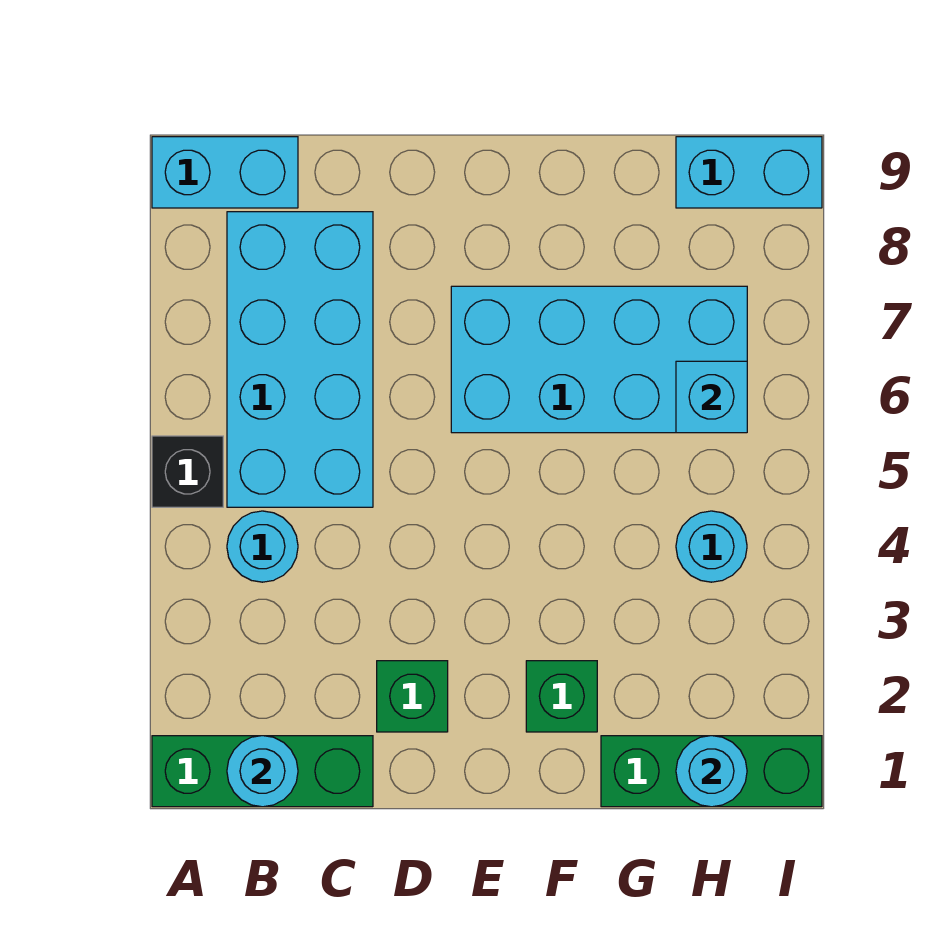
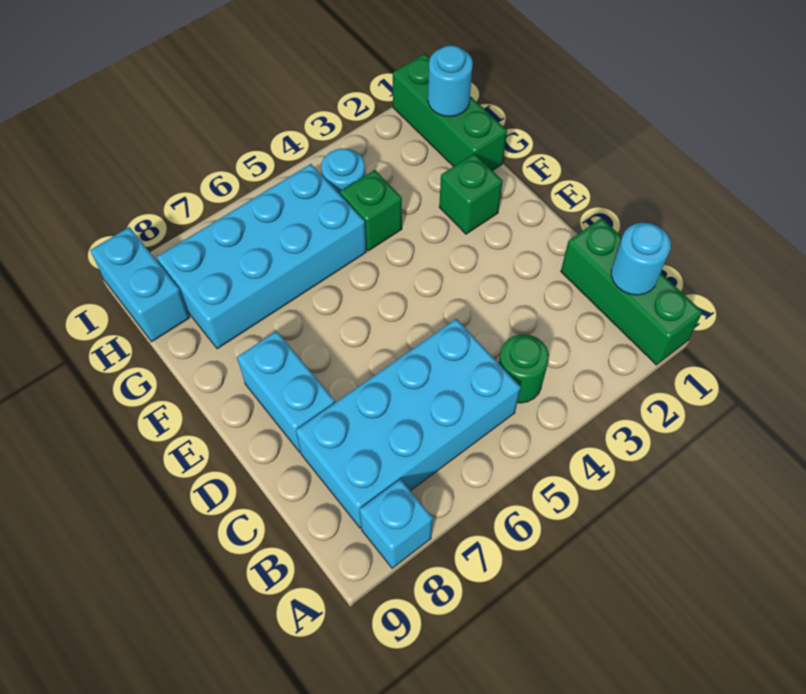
black brick A5 level 1 -> none
cyan brick A9:B9 level 1 -> cyan brick D8:E8 level 1
cyan round brick B4 level 1 -> green round brick B4 level 1
green brick D2 level 1 -> green brick G4 level 1
cyan brick E6:H7 level 1 -> cyan brick G5:H8 level 1
cyan brick H6 level 2 -> cyan brick A8 level 1

